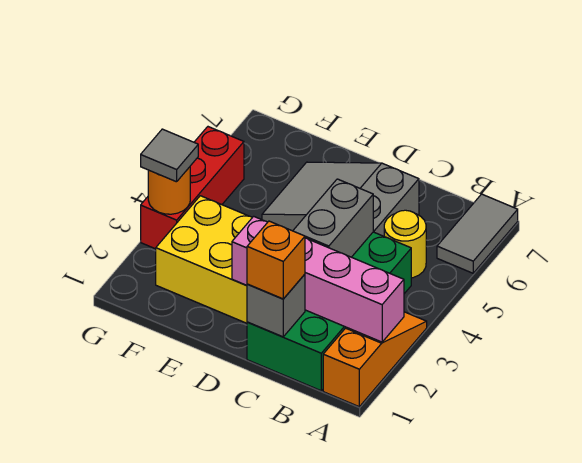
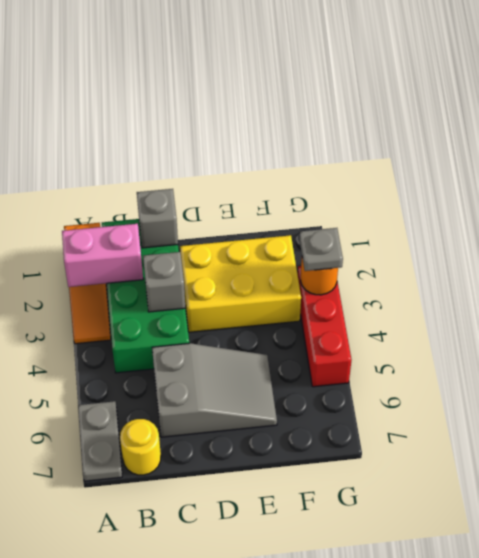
pink brick A2:D2 level 2 -> pink brick A2:B2 level 2
grey tile A6:A7 level 1 -> grey plate A6:A7 level 1
yellow round brick B5 level 1 -> yellow round brick B7 level 1
orange brick C1 level 3 -> none
grey brick C3:C4 level 2 -> grey brick C3 level 2
grey tile G3 level 3 -> grey plate G3 level 3

